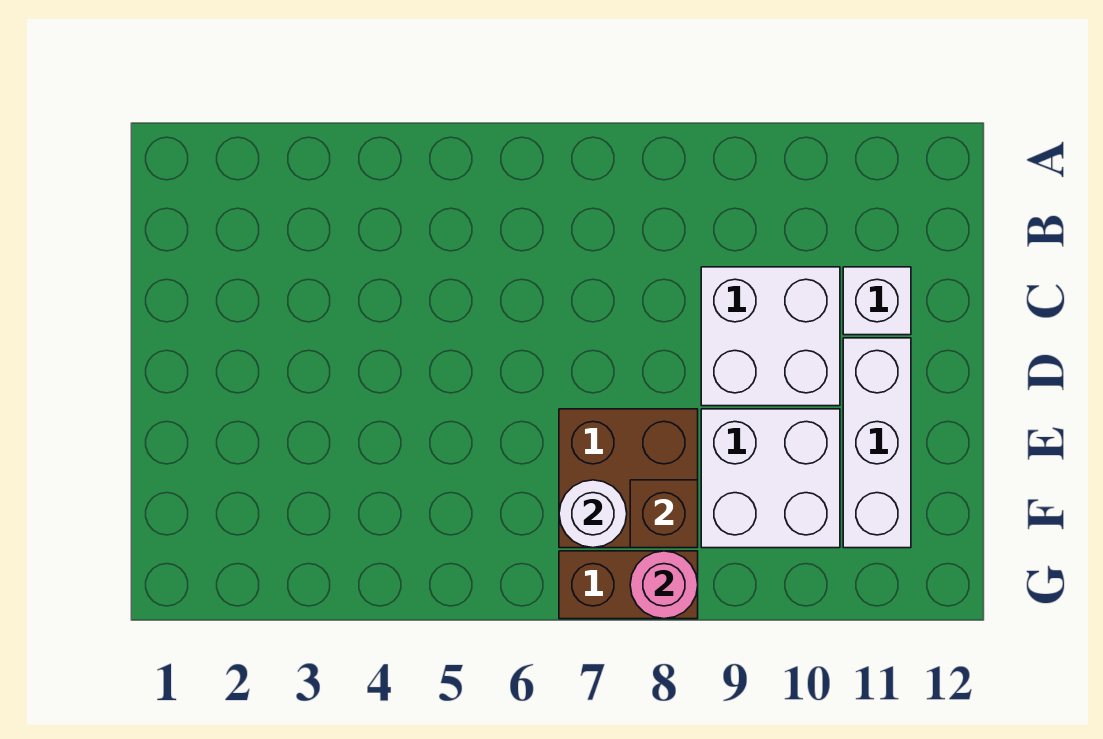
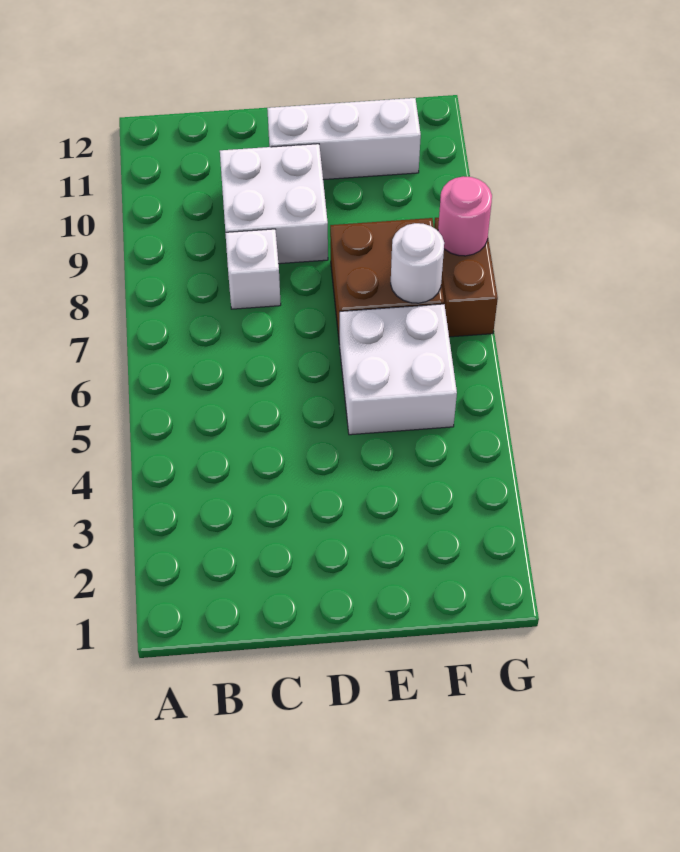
white brick C11 level 1 -> white brick C8 level 1
white brick E9:F10 level 1 -> white brick E5:F6 level 1
brown brick F8 level 2 -> none

